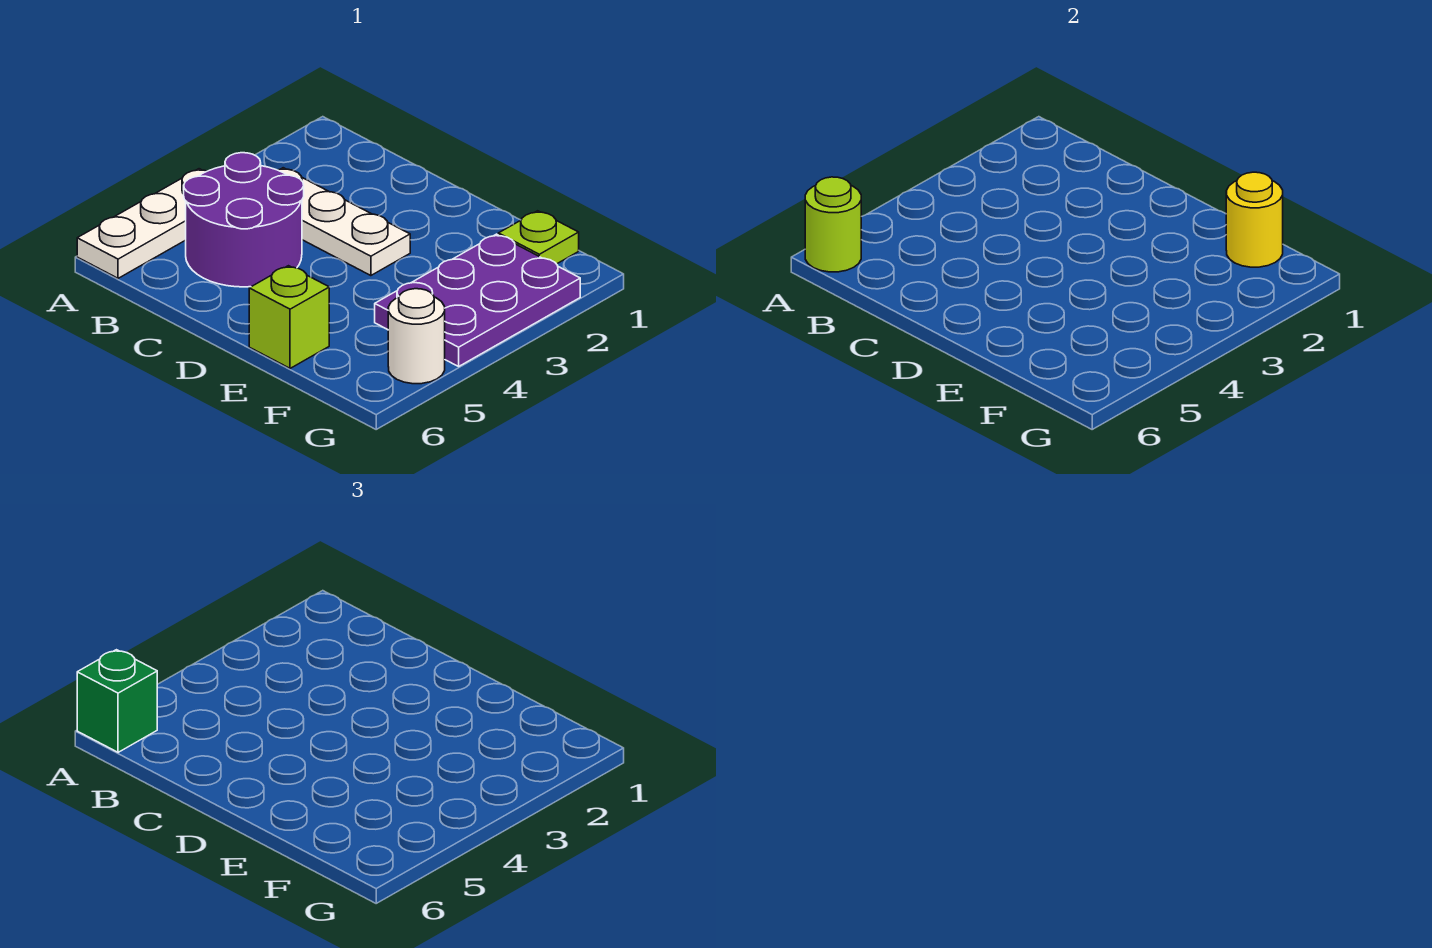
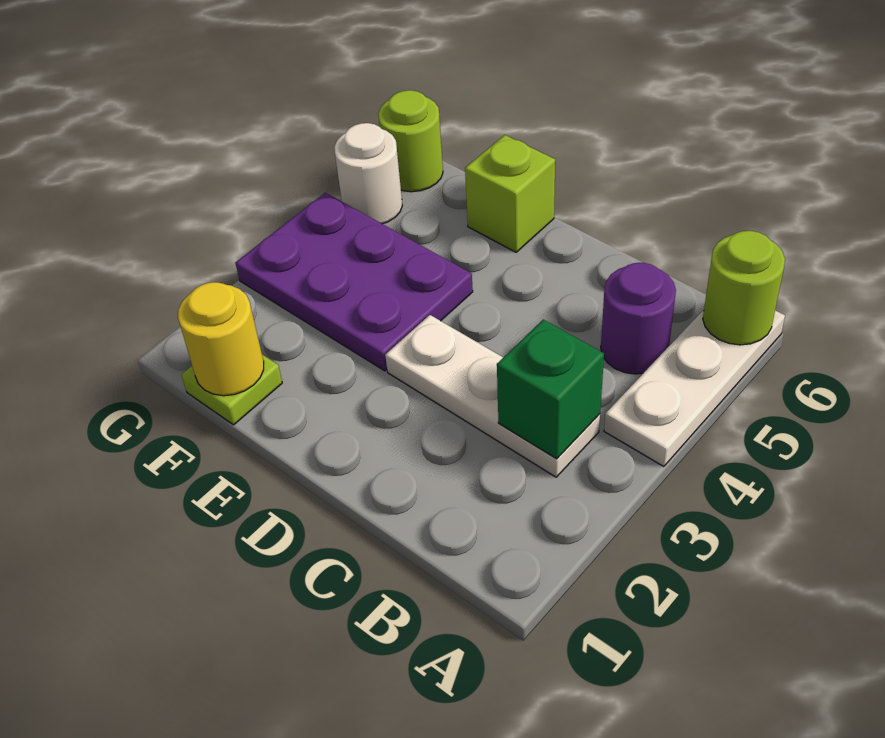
green brick A6 level 3 -> green brick B3 level 2
purple round brick B4:C5 level 1 -> purple round brick B5 level 1
purple plate F2:G4 level 1 -> purple plate E3:G4 level 1
none -> lime round brick G6 level 1

